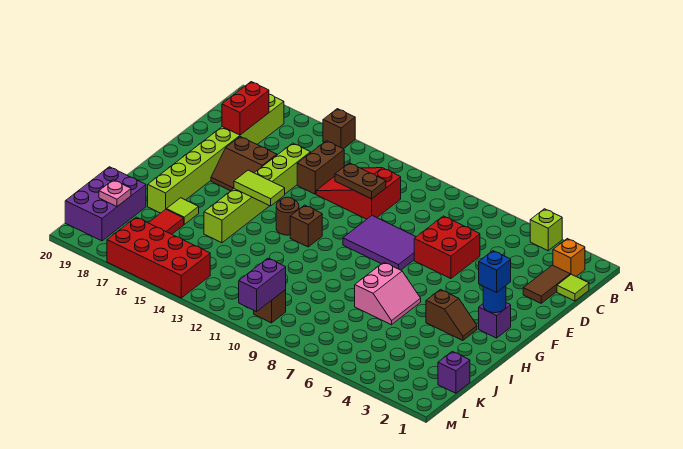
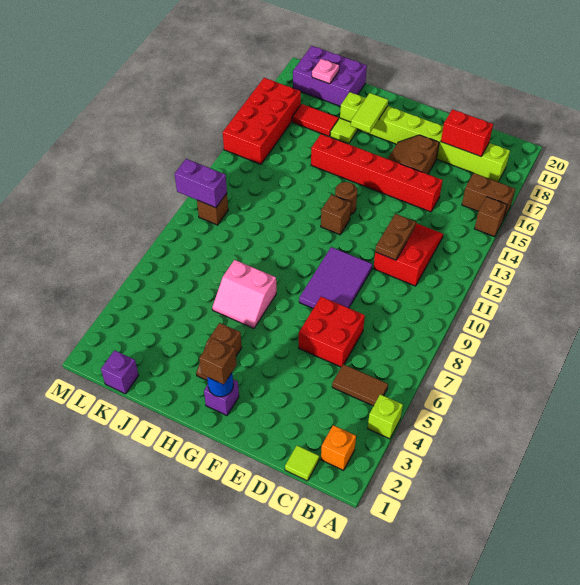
brown tile C2:D2 level 1 -> brown tile B5:C5 level 1
brown brick C14:D14 level 1 -> brown brick A16:B16 level 1
lime brick D15:I15 level 1 -> red brick D15:I15 level 1
blue brick G2 level 3 -> brown brick G2 level 3
lime tile G14:G15 level 2 -> lime tile H17:H18 level 2

